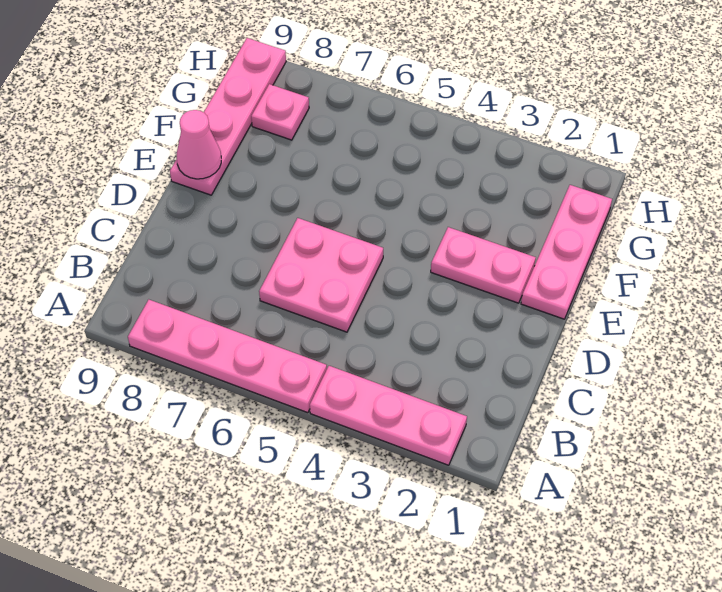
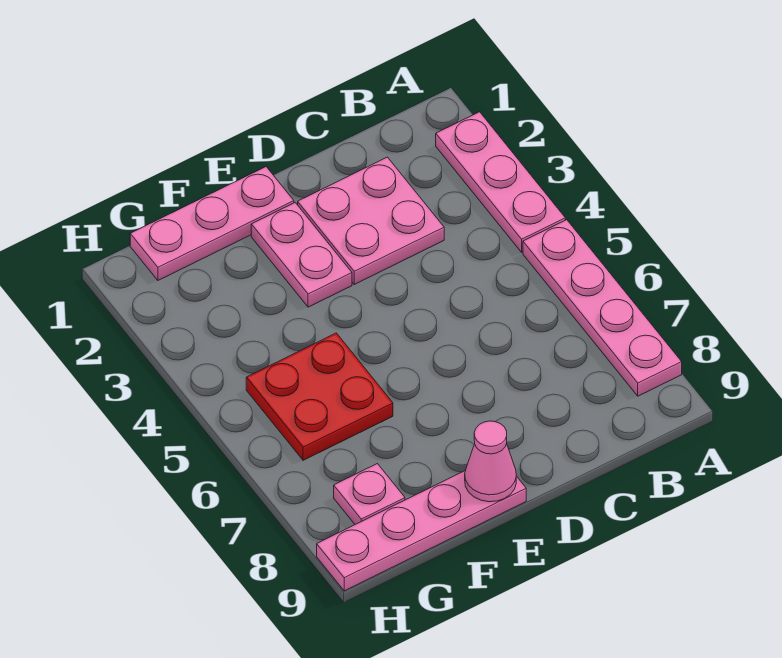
pink plate C5:D6 level 1 -> pink plate C2:D3 level 1
none -> red plate F5:G6 level 1

